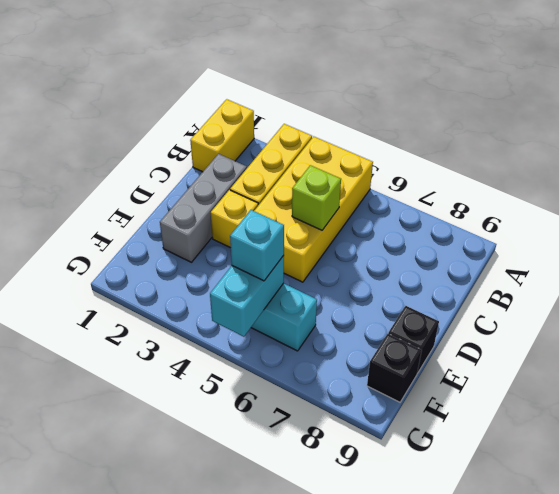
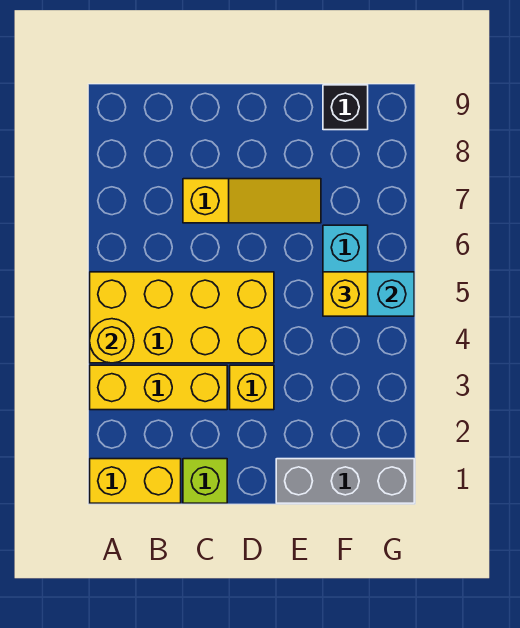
none -> yellow round brick A4 level 2
grey brick C2:E2 level 1 -> grey brick E1:G1 level 1
lime brick C5 level 2 -> lime brick C1 level 1
none -> yellow slope C7:E7 level 1 top C
black brick E9 level 1 -> none
cyan brick F5 level 3 -> yellow brick F5 level 3

